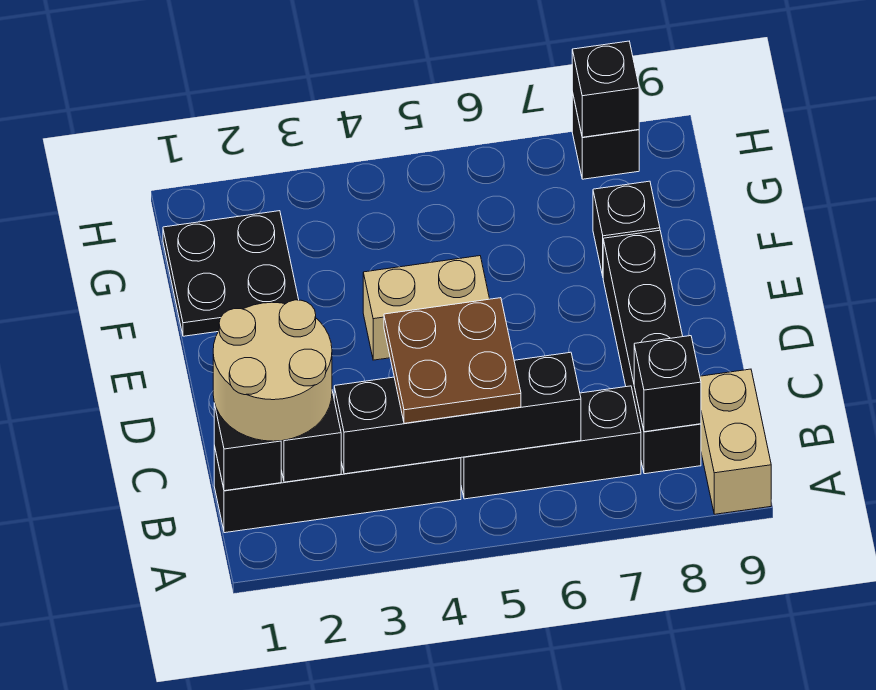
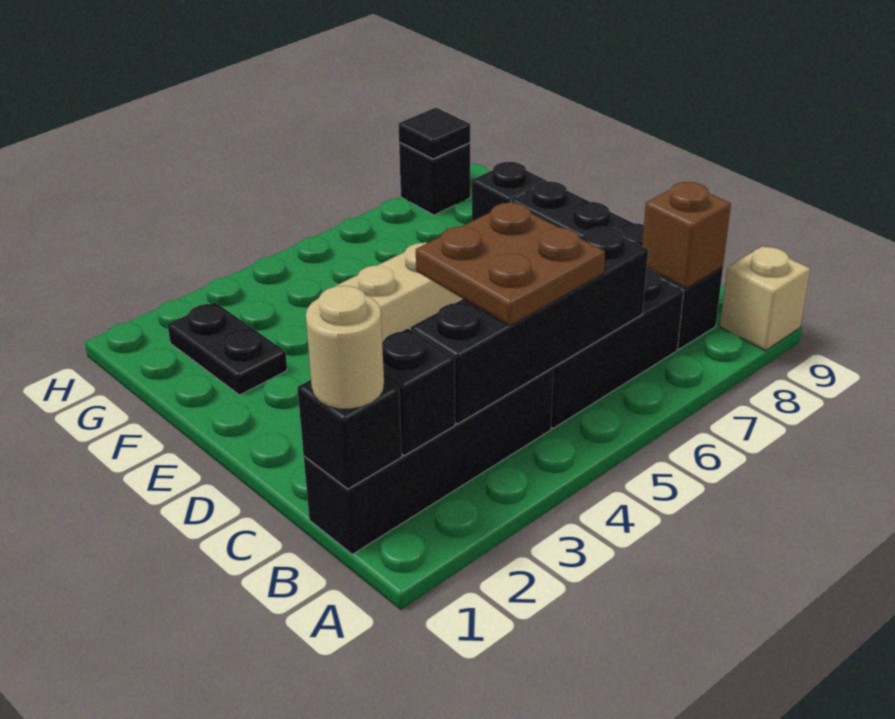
tan brick A9:B9 level 1 -> tan brick A9 level 1
tan round brick B1:C2 level 3 -> tan round brick B1 level 3
black brick B8 level 2 -> brown brick B8 level 2
black plate F1:G2 level 1 -> black plate F2:G2 level 1
black brick H8 level 2 -> black tile H8 level 2

